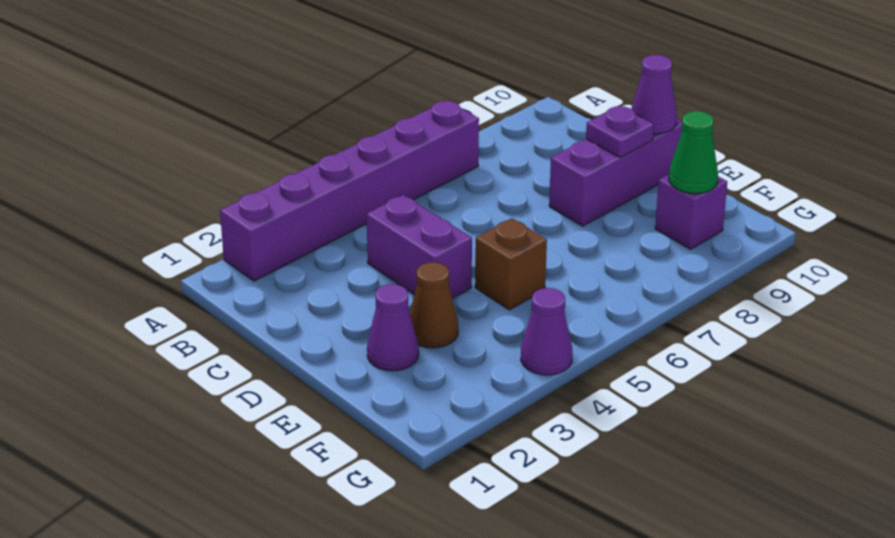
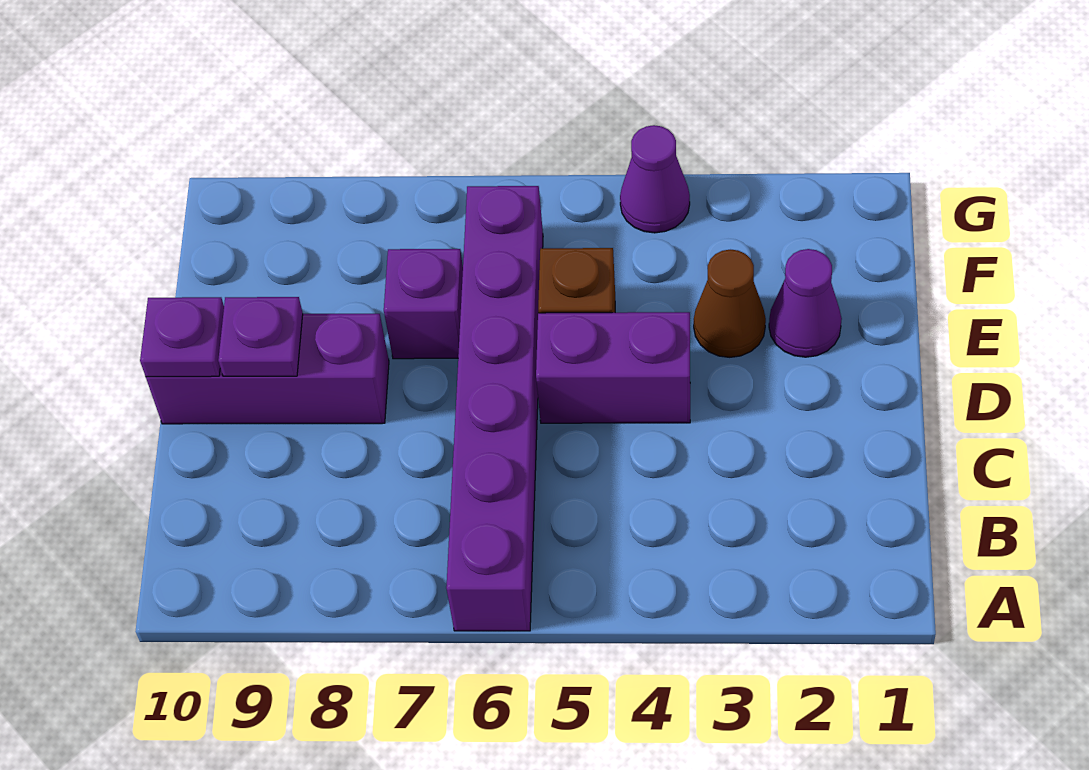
purple brick A2:A7 level 1 -> purple brick A6:F6 level 1
purple brick C4:D4 level 1 -> purple brick D4:D5 level 1
purple cone D10 level 2 -> purple plate D10 level 2
purple brick F9 level 1 -> purple brick E7 level 1
green cone F9 level 2 -> none

